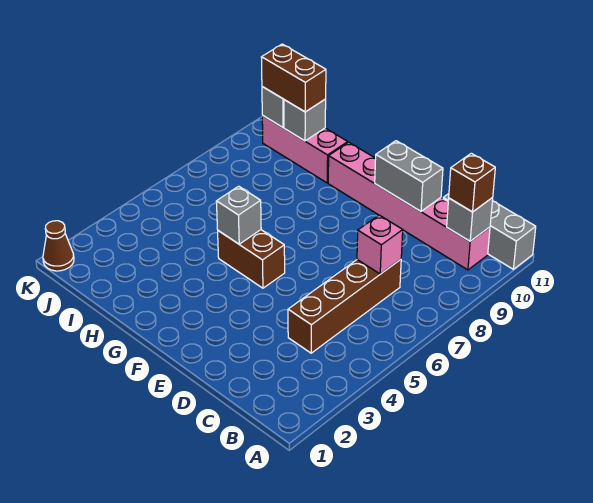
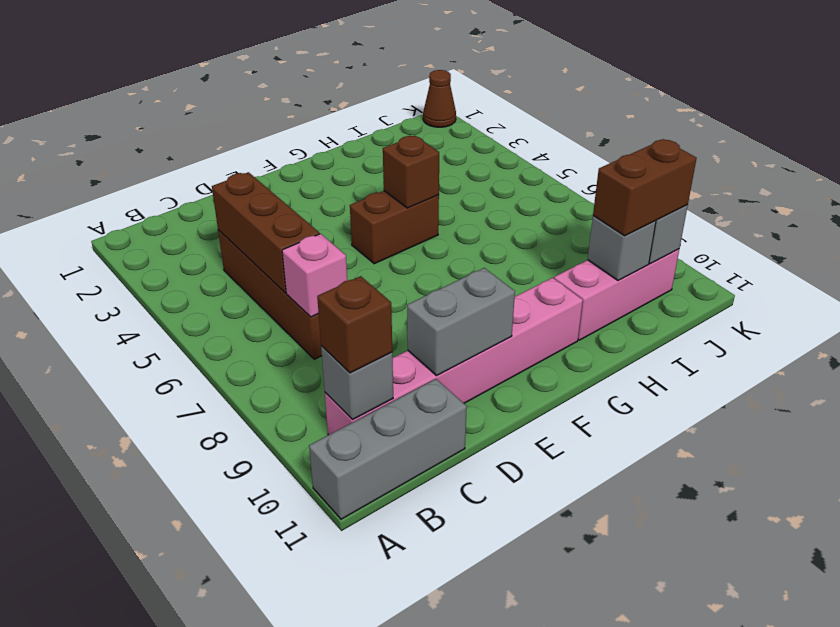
none -> brown brick C4:C6 level 2
grey brick G5 level 2 -> brown brick G5 level 2

